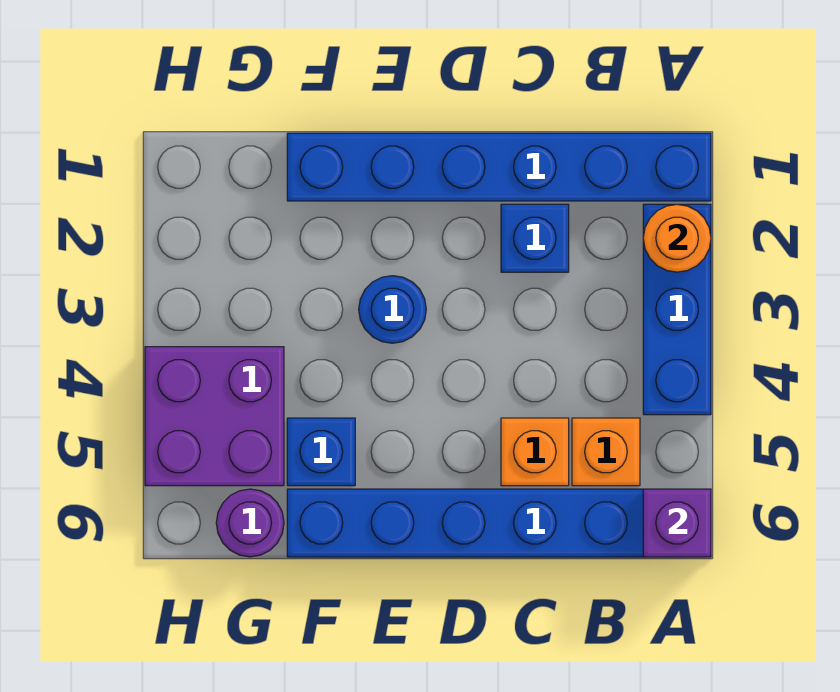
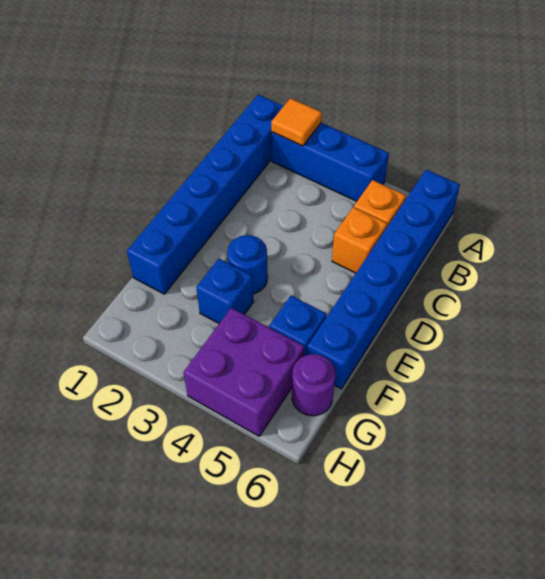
orange round brick A2 level 2 -> orange tile A2 level 2
purple brick A6 level 2 -> none
blue brick C2 level 1 -> blue brick F3 level 1

